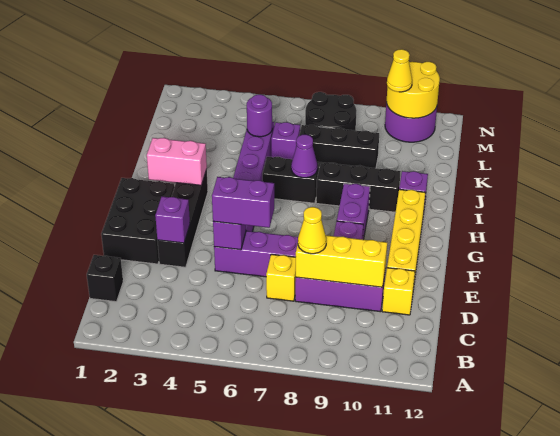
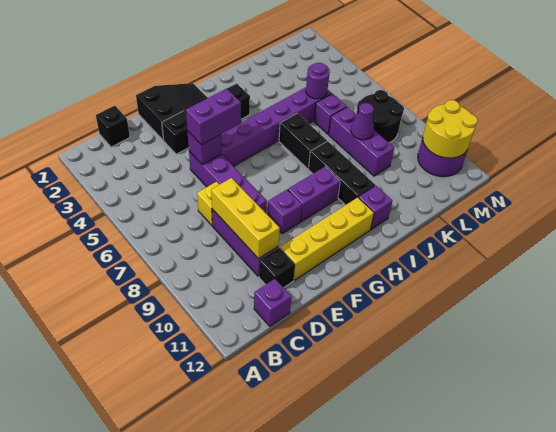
yellow cone D8 level 3 -> none
yellow brick D11 level 1 -> black brick D11 level 1
black brick E1:G2 level 1 -> black slope E1:G2 level 1 top E
purple brick E3 level 2 -> purple brick C12 level 1
purple brick E5:E6 level 3 -> purple brick E5:F5 level 3
pink brick H2:H3 level 2 -> none
purple cone I7 level 2 -> purple cone K8 level 2
black brick K7:K9 level 1 -> purple brick K7:K9 level 1
yellow cone M10 level 3 -> none

